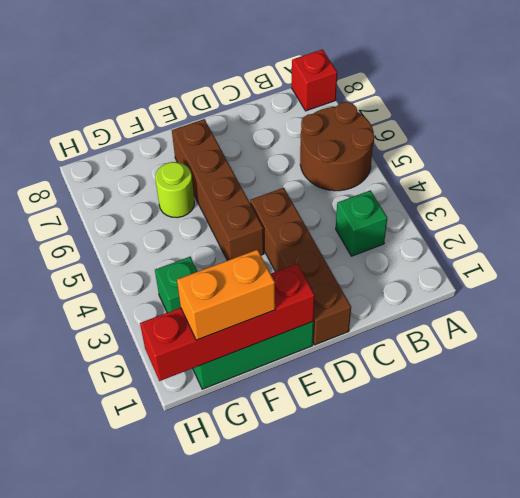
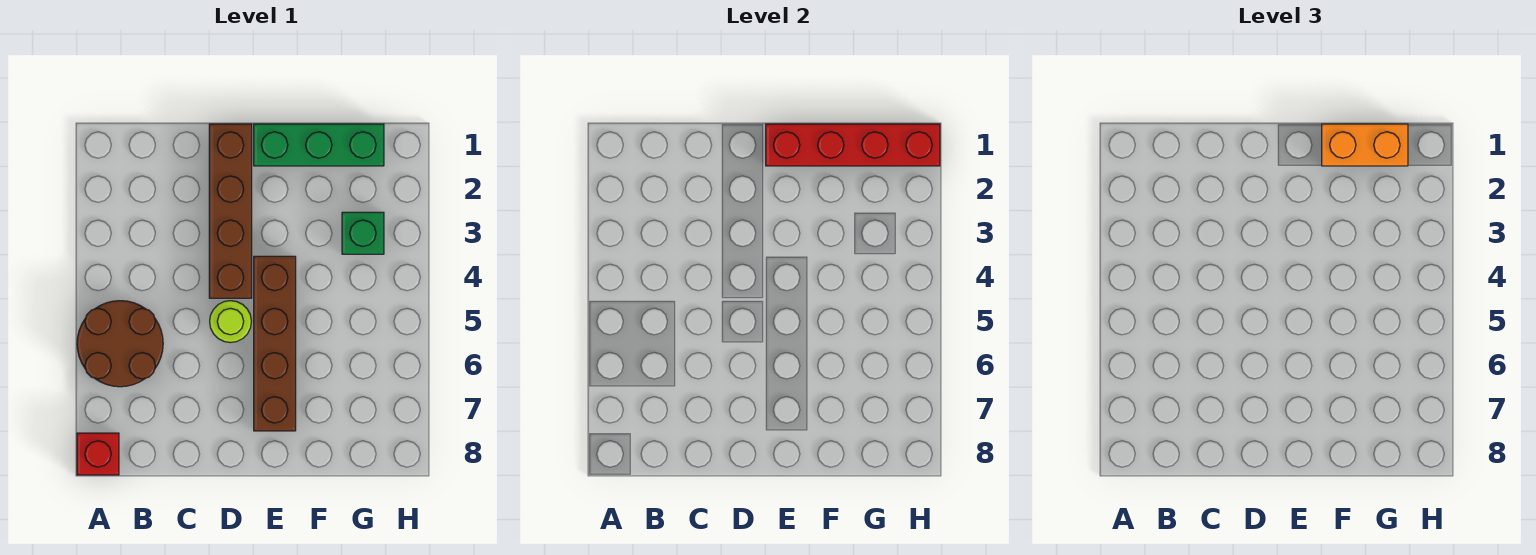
green brick B3 level 1 -> none
lime round brick F6 level 1 -> lime round brick D5 level 1

